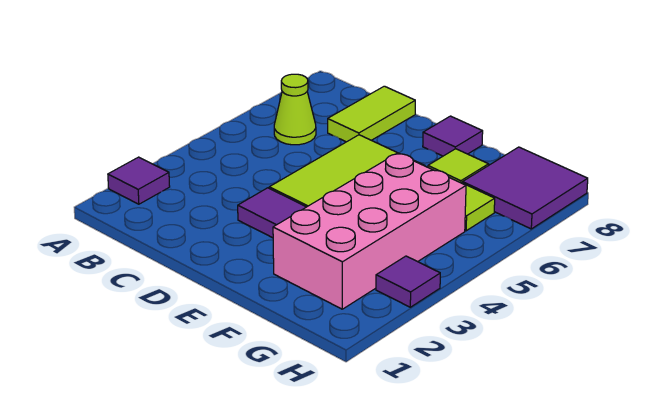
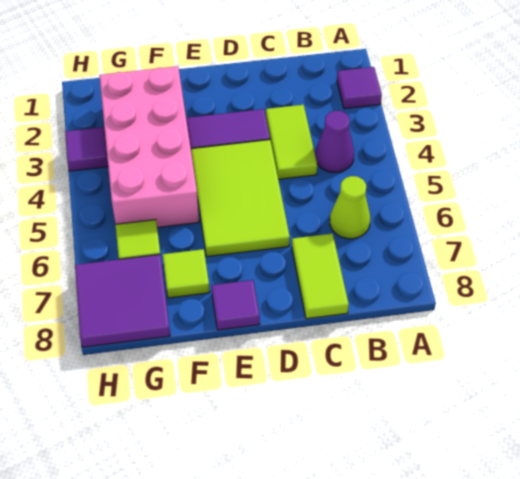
none -> purple cone B4 level 1
none -> lime tile C3:C4 level 1

